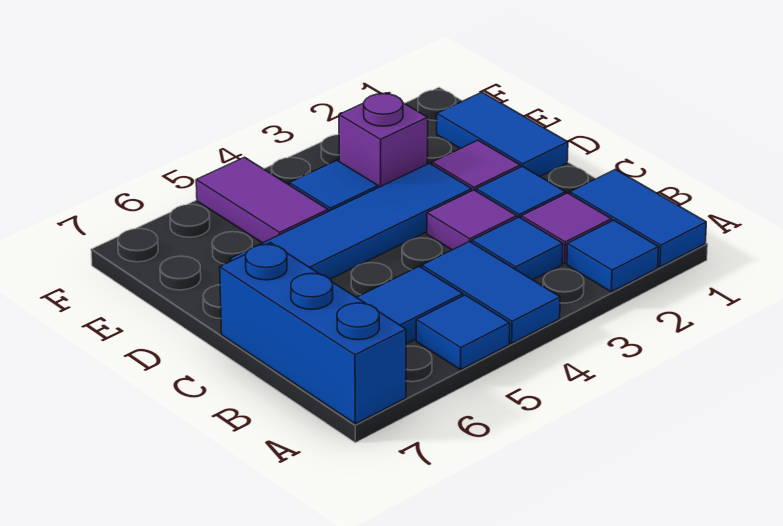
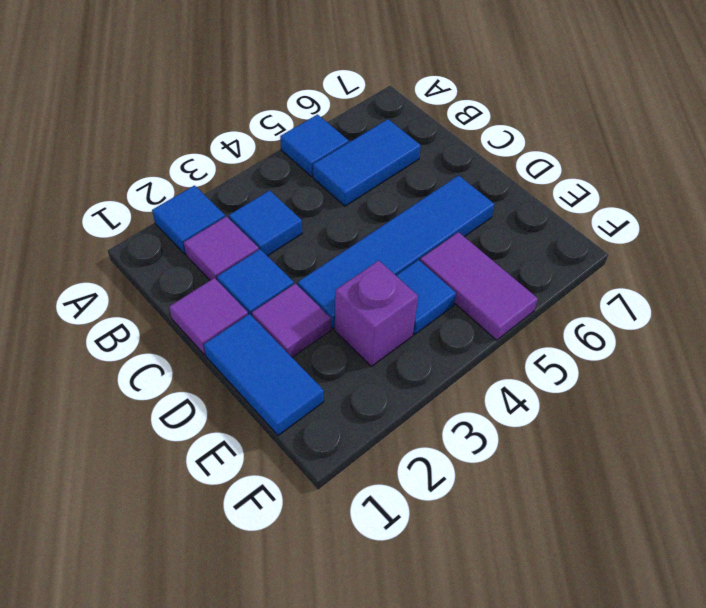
blue tile A1:B1 level 1 -> none
blue tile A4:B4 level 1 -> none
blue brick A7:C7 level 1 -> none
purple tile C3 level 1 -> purple tile C1 level 1

